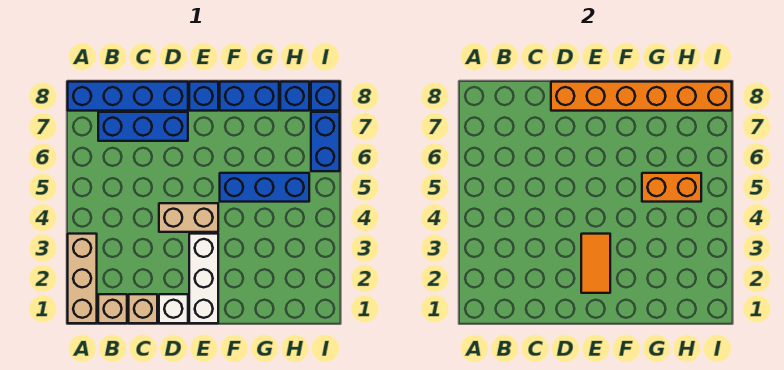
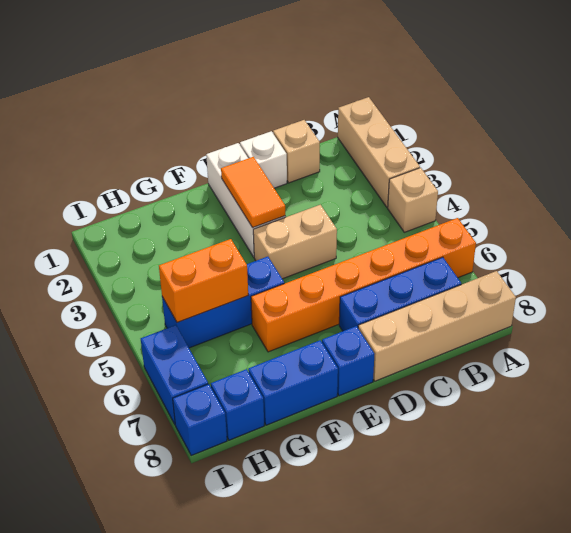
blue brick A8:D8 level 1 -> tan brick A8:D8 level 1
tan brick B1 level 1 -> tan brick A4 level 1
orange brick D8:I8 level 2 -> orange brick A6:F6 level 1

